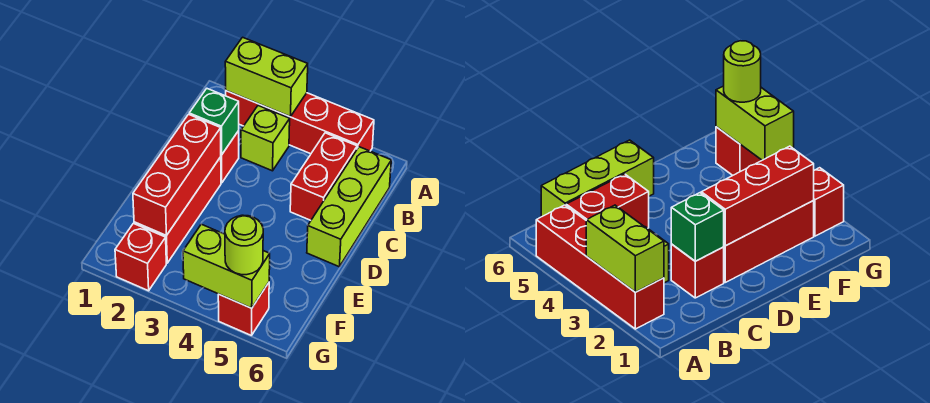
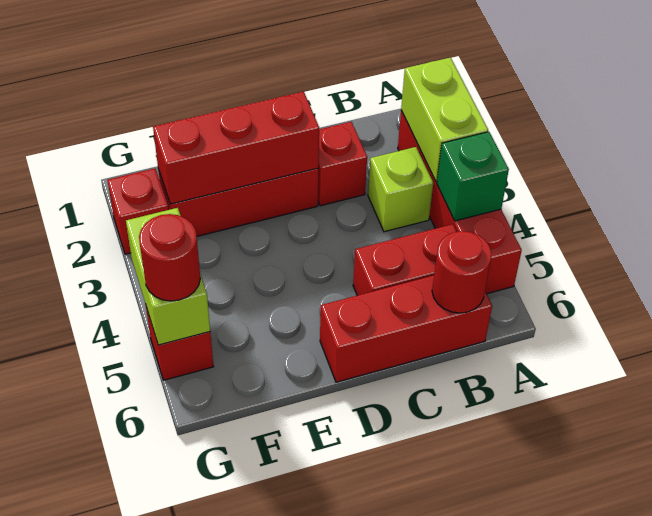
lime brick B6:D6 level 1 -> red brick B6:D6 level 1
none -> red round brick B6 level 2
green brick C2 level 2 -> green brick A4 level 2
lime round brick G5 level 3 -> red round brick G5 level 3

